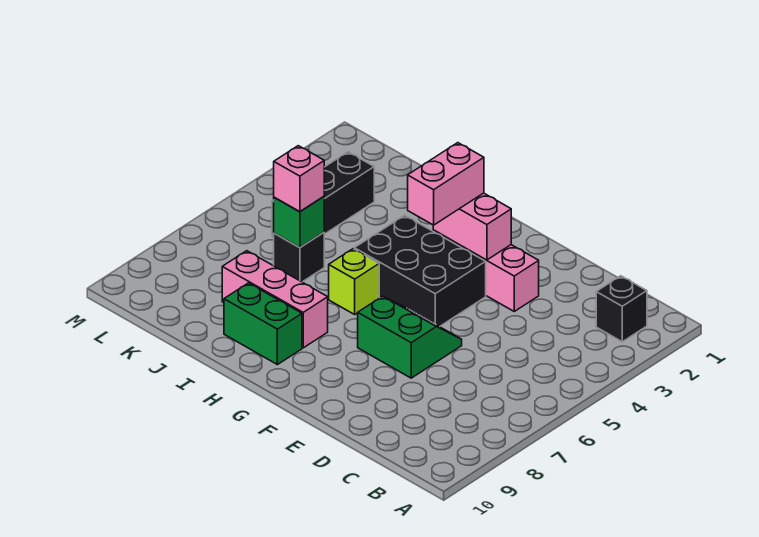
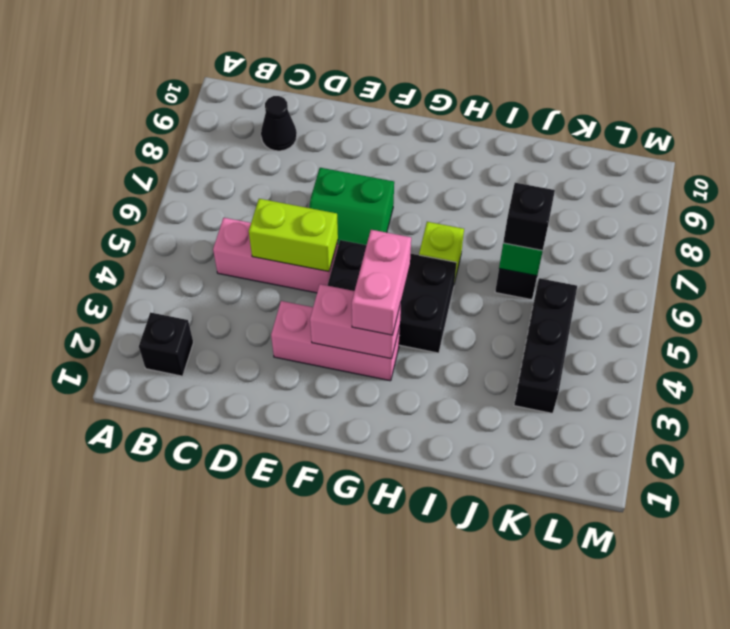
none -> black cone C9 level 1
none -> lime brick D5:E5 level 2
pink brick H8:J8 level 1 -> pink brick C5:E5 level 1
green brick H9:I9 level 1 -> none
pink brick J6 level 3 -> black brick J6 level 3

